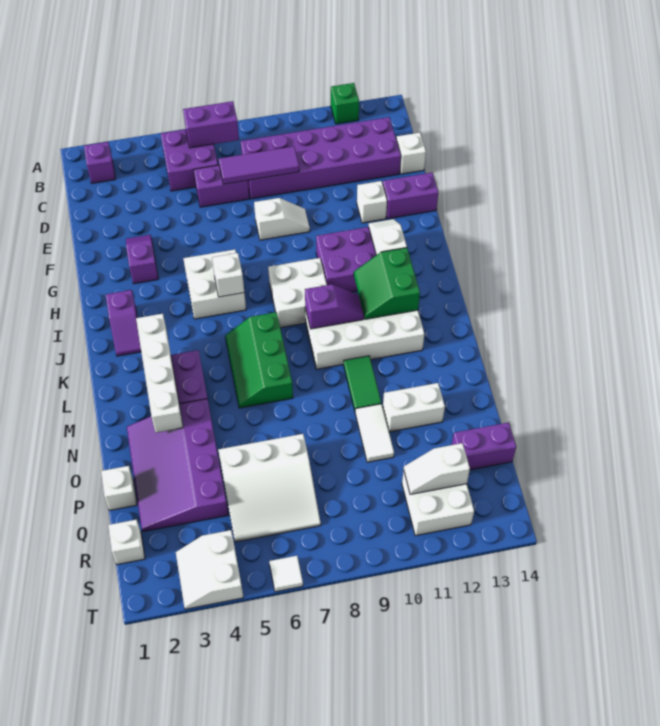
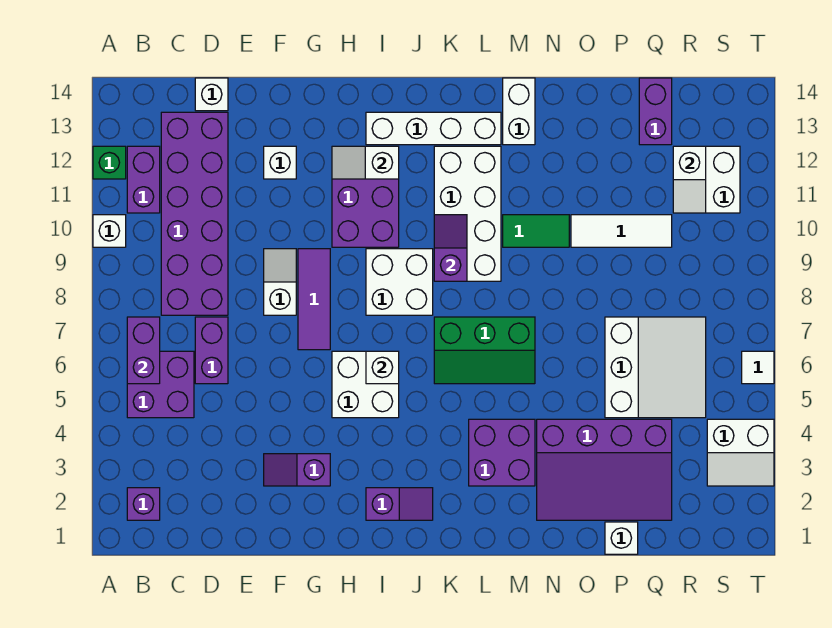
purple tile D7:D9 level 2 -> purple tile G7:G9 level 1
purple brick F13:F14 level 1 -> purple brick B11:B12 level 1
green slope J11:K12 level 2 top 12 -> none
white brick K3:N3 level 2 -> white brick I13:L13 level 1
white tile O10:P10 level 1 -> white tile O10:Q10 level 1
white brick O11:O12 level 1 -> white brick M13:M14 level 1
white brick R1 level 1 -> white brick A10 level 1

